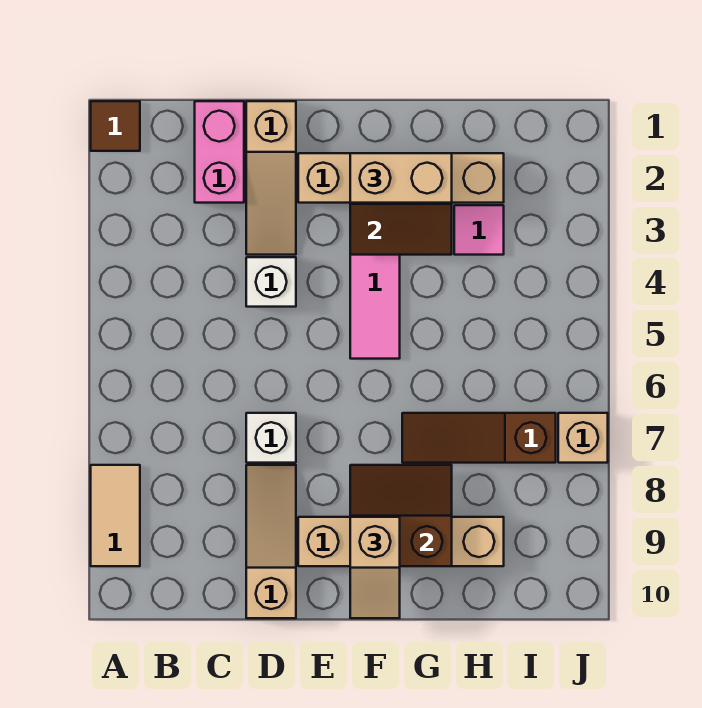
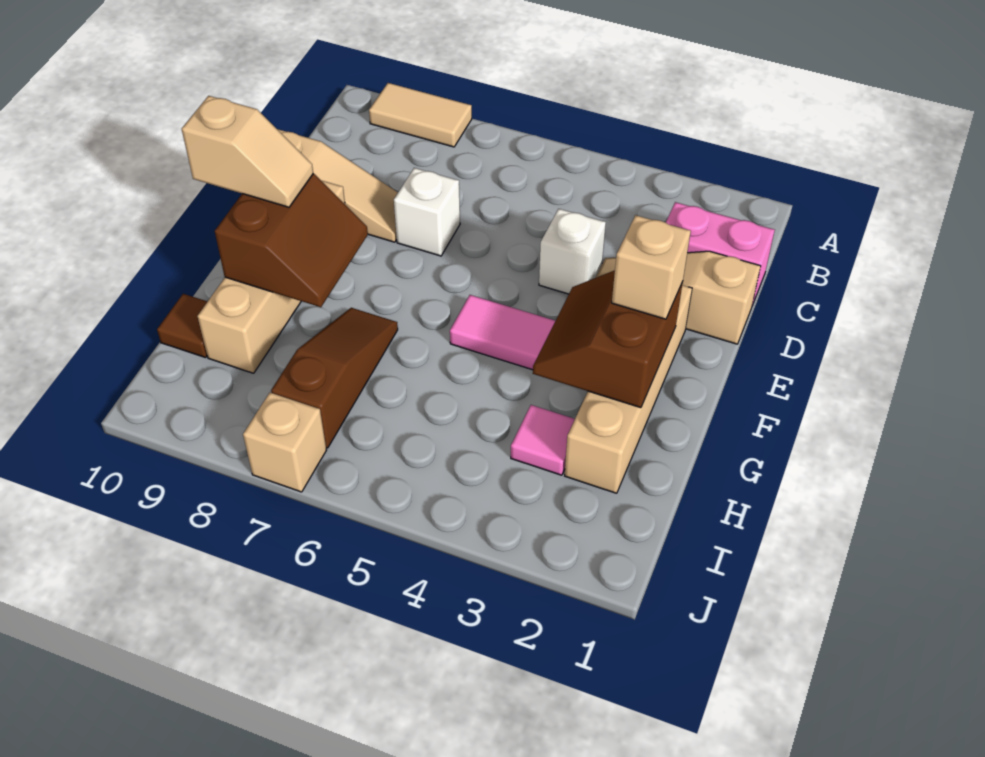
brown tile A1 level 1 -> brown tile H10 level 1
tan brick F2:G2 level 3 -> tan brick F2 level 3
tan slope F9:F10 level 3 top 9 -> tan slope F9:F10 level 3 top 10

